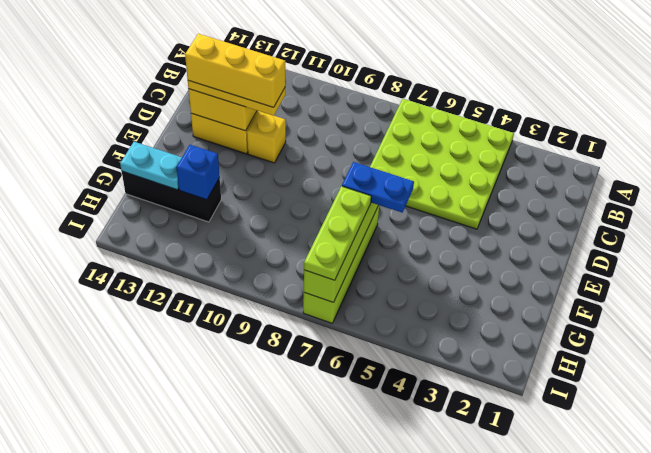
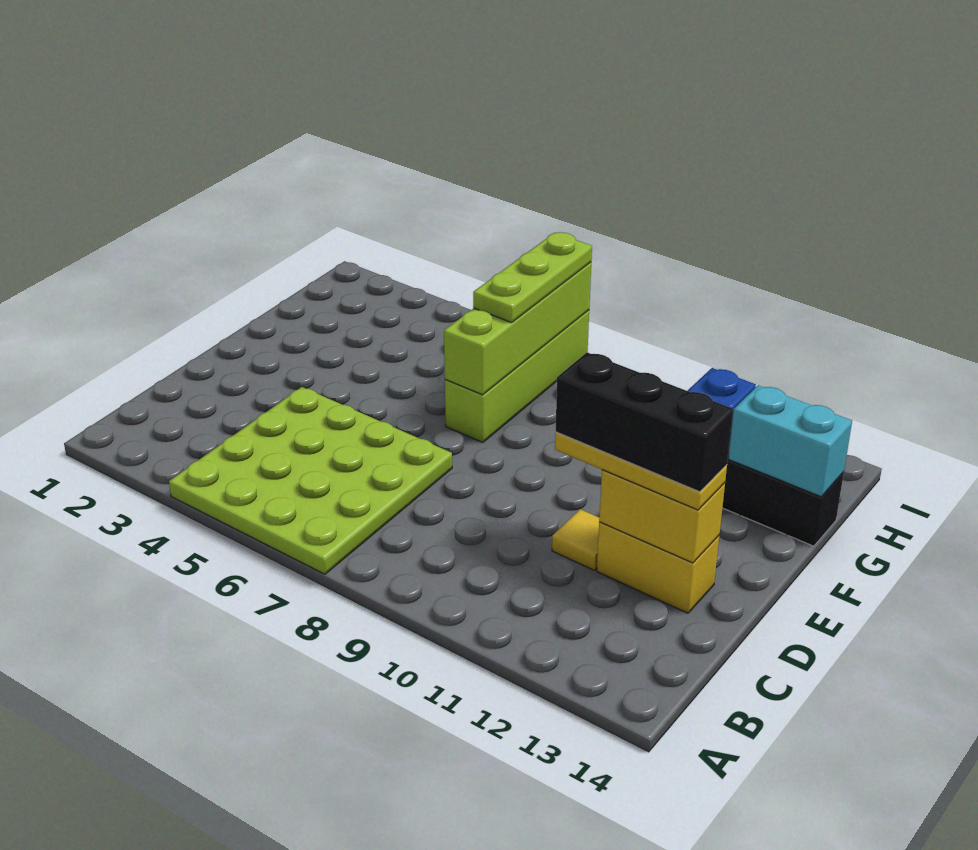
yellow brick D11 level 1 -> yellow tile D11 level 1
yellow brick D11:D13 level 4 -> black brick D11:D13 level 4
blue plate F6:F7 level 3 -> none
cyan plate G13:G14 level 2 -> cyan brick G13:G14 level 2

